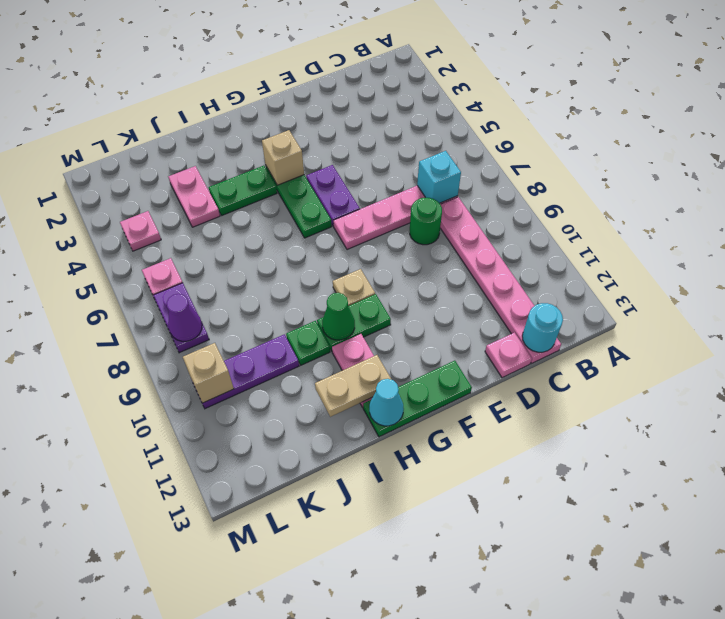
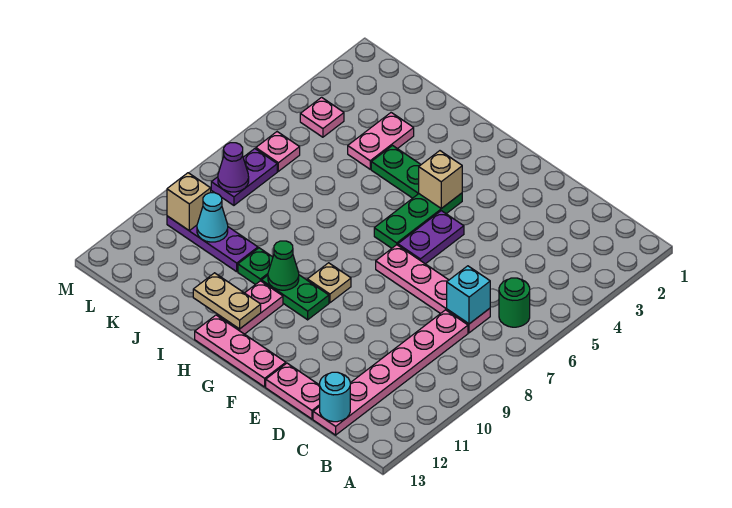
green round brick D8 level 1 -> green round brick B6 level 1
pink plate D13 level 1 -> pink plate D13:E13 level 1
green plate F13:H13 level 1 -> pink plate F13:H13 level 1
cyan cone H13 level 2 -> cyan cone K10 level 2

